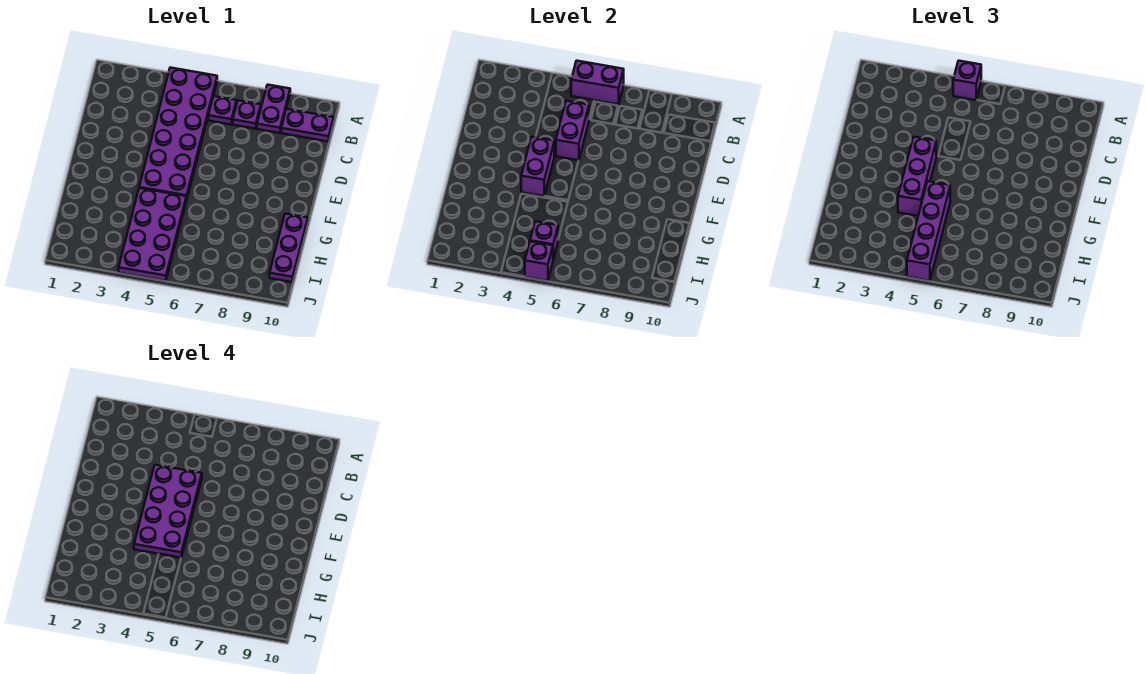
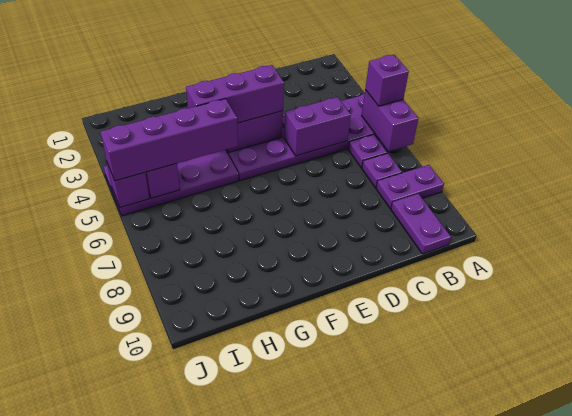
purple plate D4:G5 level 4 -> none
purple plate G10:I10 level 1 -> none

